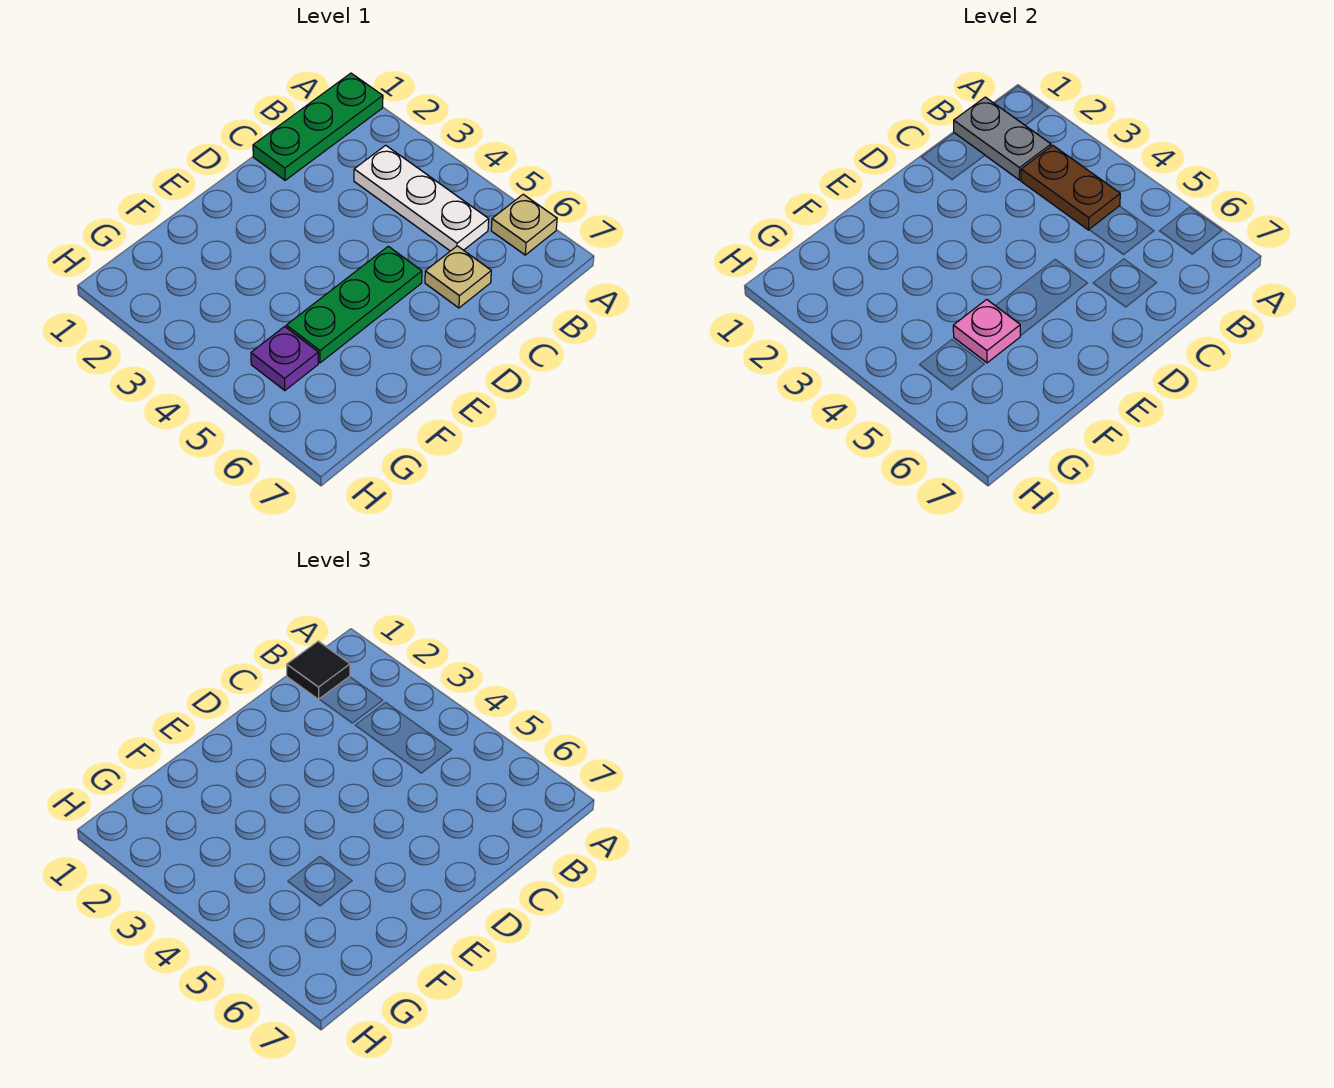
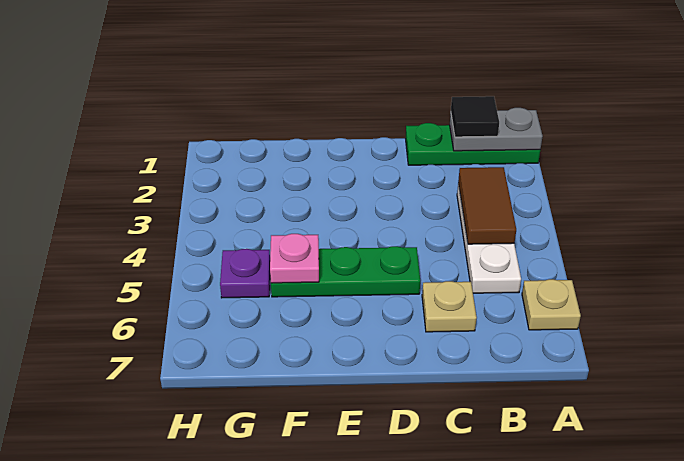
grey plate B1:B2 level 2 -> grey plate A1:B1 level 2
brown plate B3:B4 level 2 -> brown tile B3:B4 level 2

